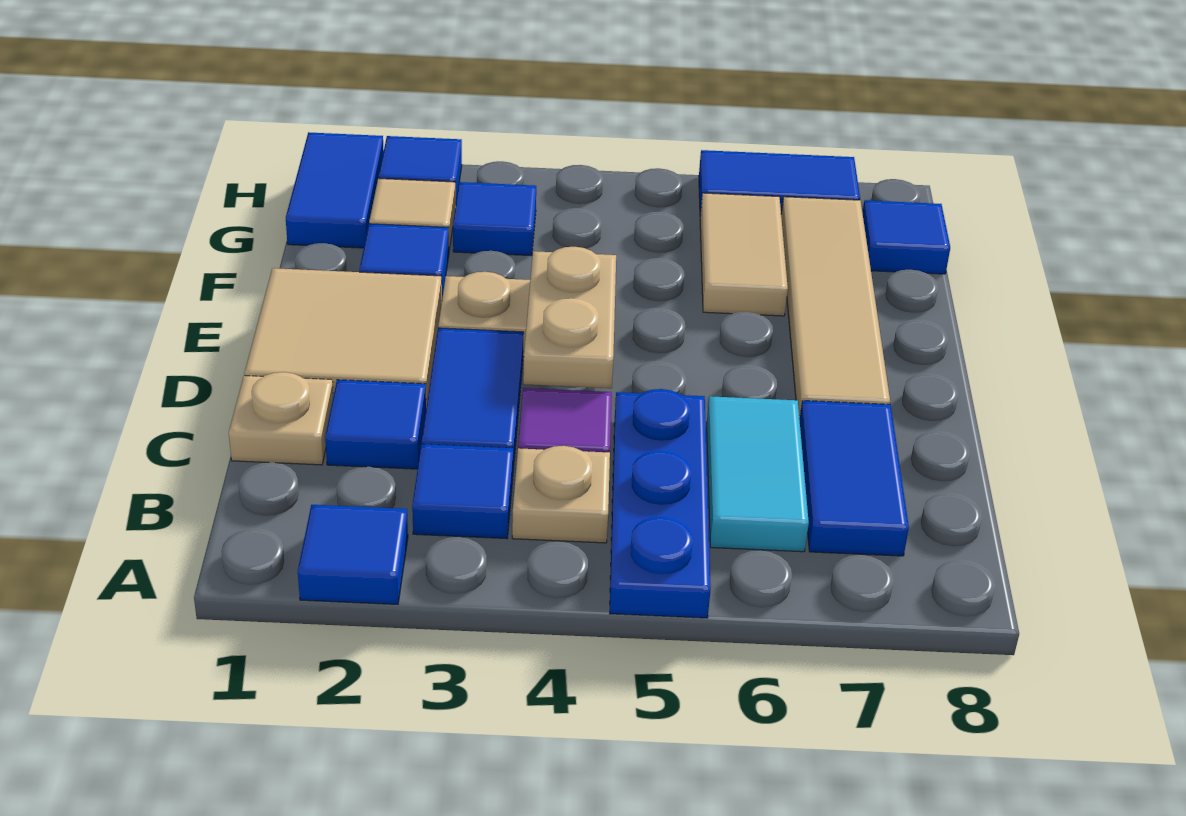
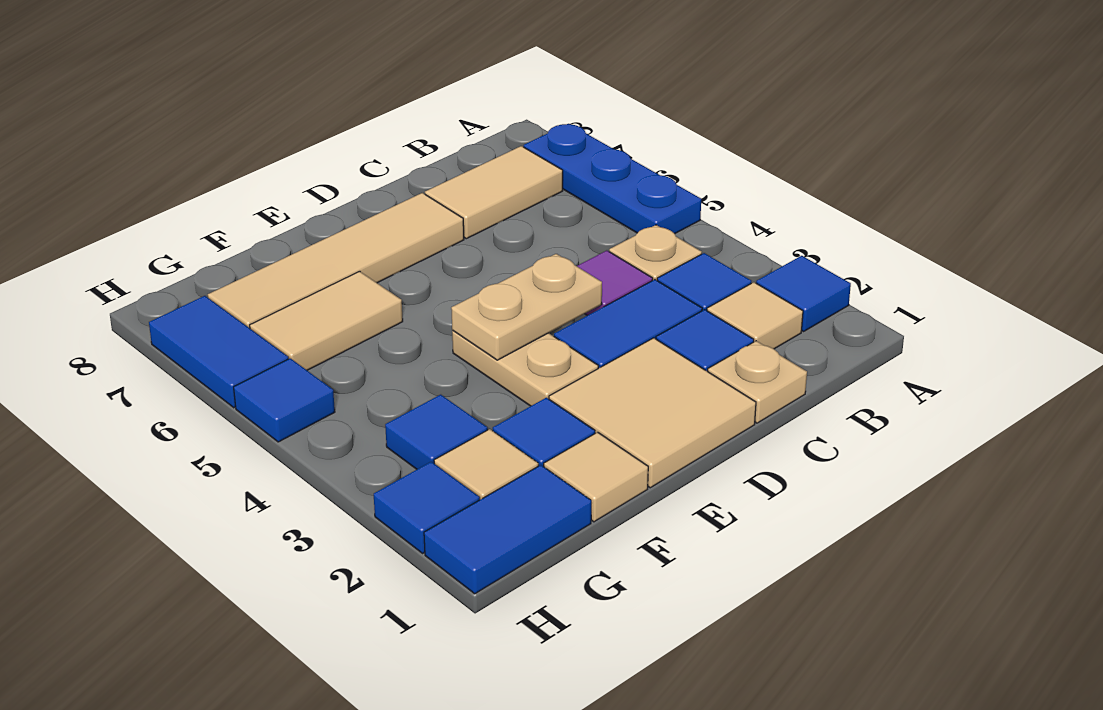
blue plate A5:C5 level 1 -> blue plate A5:A7 level 1
none -> tan tile B2 level 1
cyan tile B6:C6 level 1 -> none
blue tile B7:C7 level 1 -> tan tile B7:C7 level 1
none -> tan tile F1 level 1
blue tile G8 level 1 -> blue tile H5 level 1

